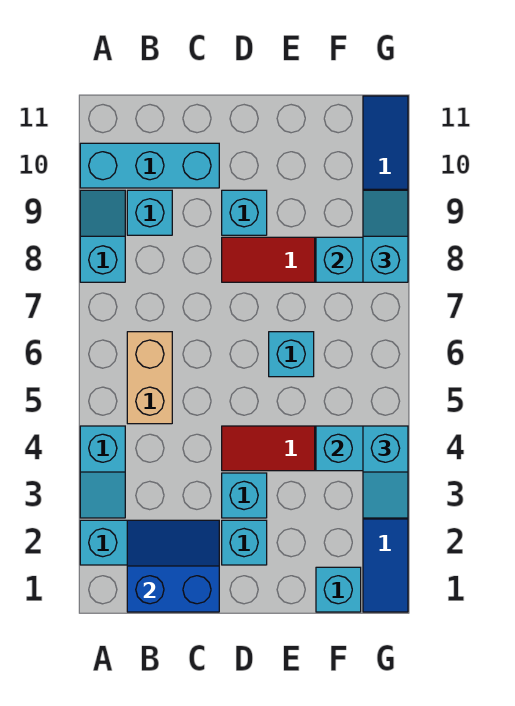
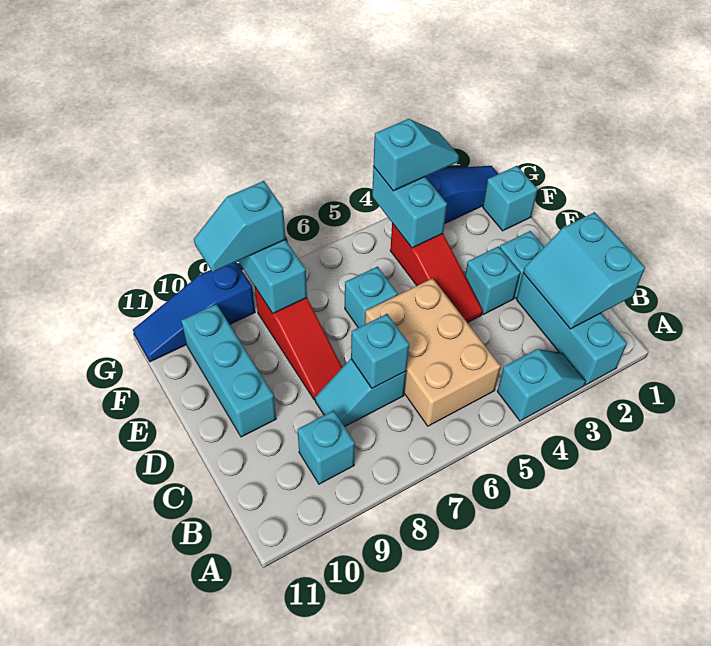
cyan slope A8:A9 level 1 top 8 -> cyan slope C7:C8 level 1 top 7
cyan brick A10:C10 level 1 -> cyan brick D10:F10 level 1
blue slope B1:C2 level 2 top 1 -> cyan slope B1:C2 level 2 top 1
tan brick B5:B6 level 1 -> tan brick B5:D6 level 1
cyan brick D9 level 1 -> cyan brick C7 level 2

